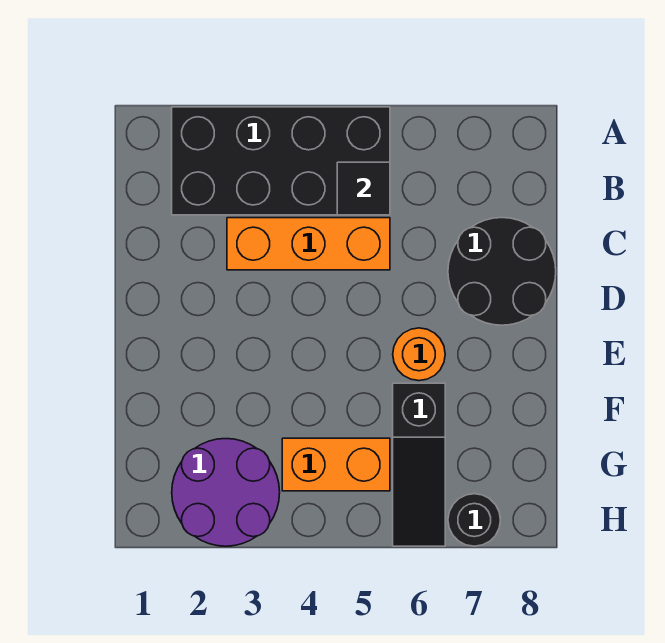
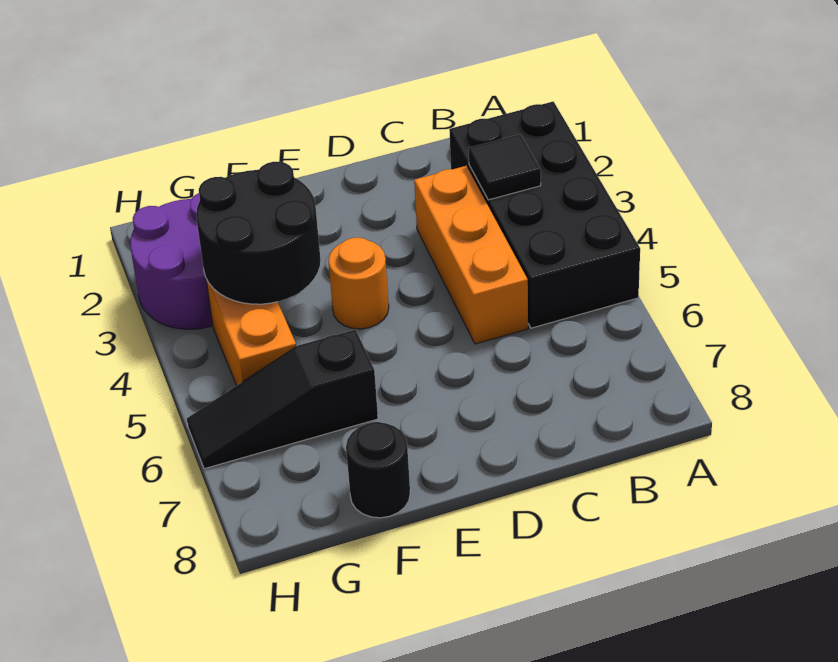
black tile B5 level 2 -> black tile B3 level 2
black round brick C7:D8 level 1 -> black round brick F3:G4 level 2
orange round brick E6 level 1 -> orange round brick E4 level 1
black round brick H7 level 1 -> black round brick F8 level 1

